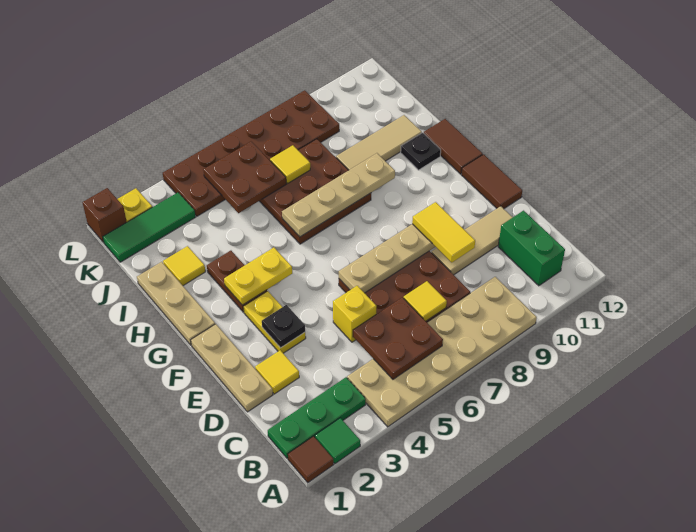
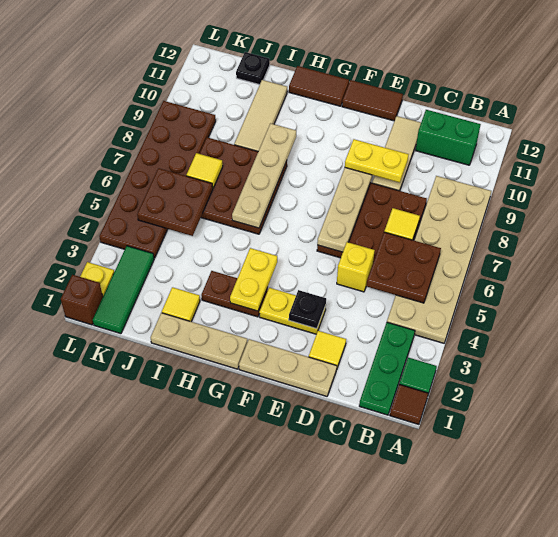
yellow tile D9:E9 level 3 -> yellow plate D9:E9 level 3
black plate H11 level 1 -> black plate J12 level 1

